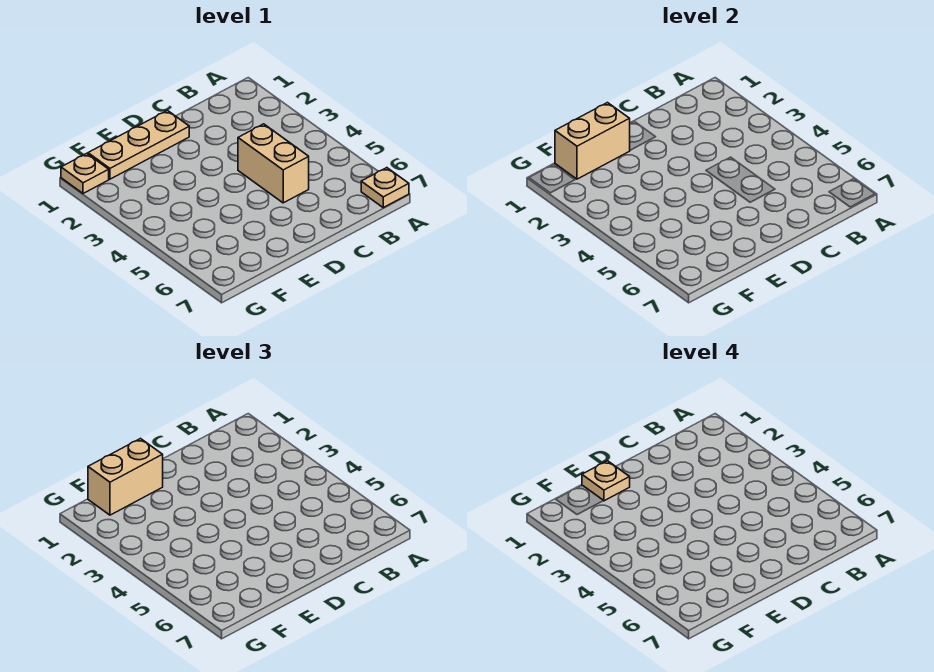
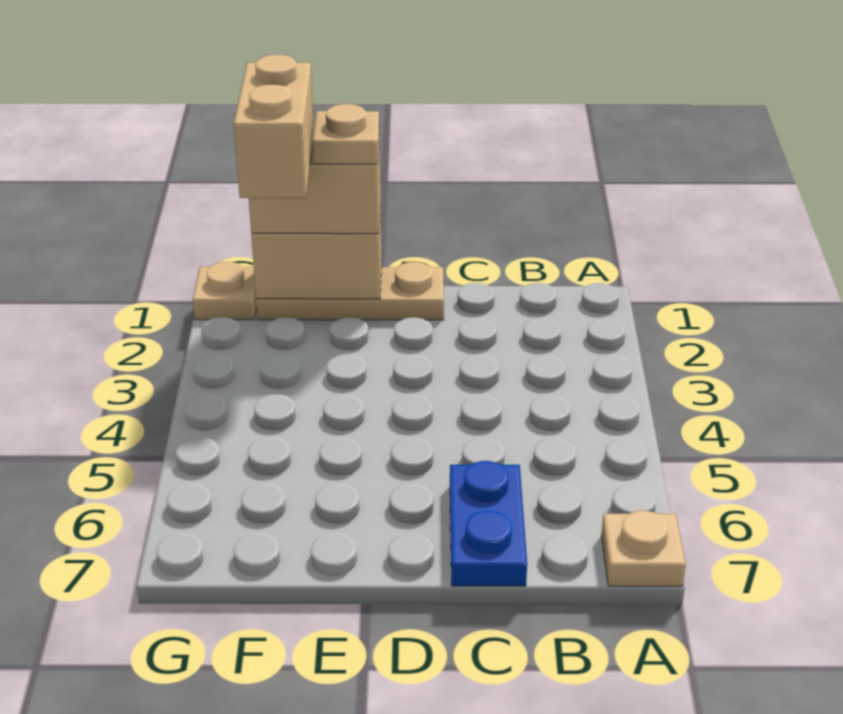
tan brick C4:C5 level 1 -> tan brick F1:F2 level 4
none -> blue plate C6:C7 level 1

